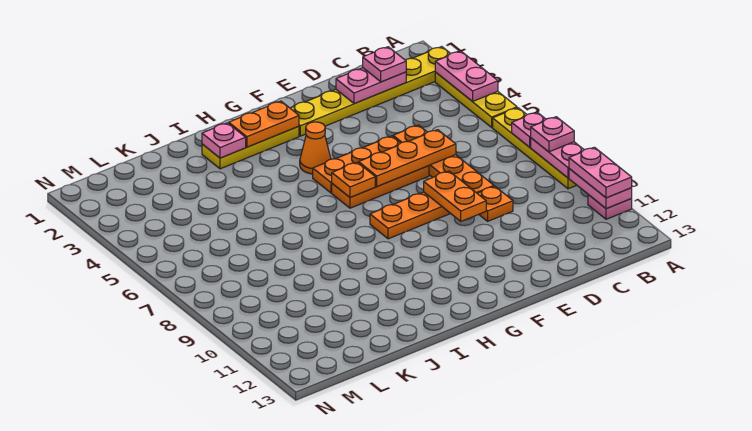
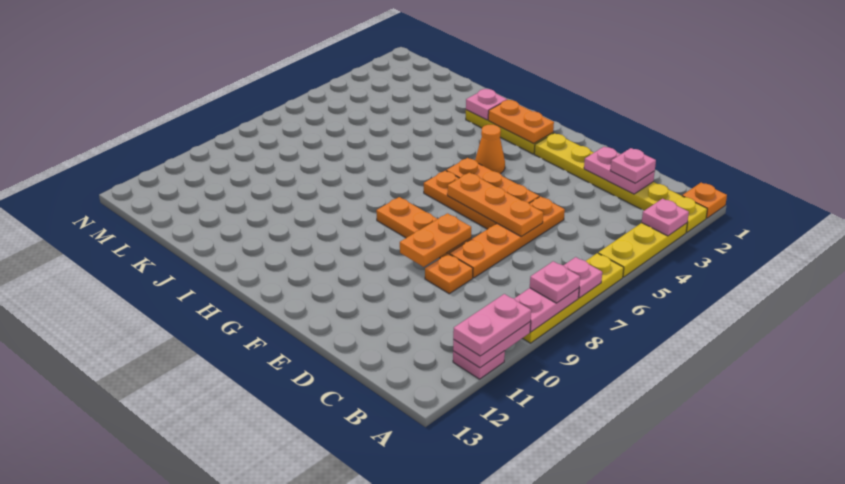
pink plate A3:A4 level 2 -> pink plate A3 level 2
orange plate G6 level 2 -> orange plate A1 level 1

